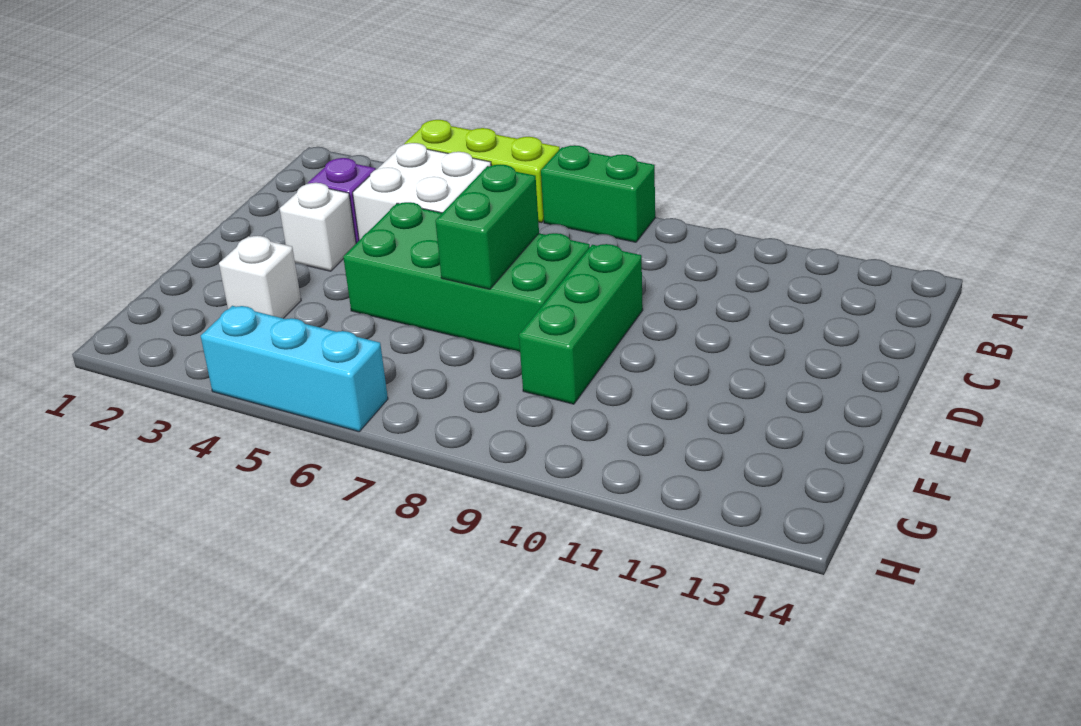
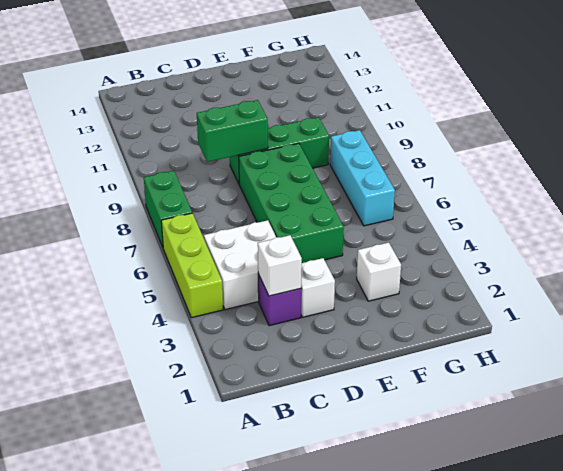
none -> white brick C3 level 2
green brick D7:E7 level 2 -> green brick C9:D9 level 2
cyan brick H4:H6 level 1 -> cyan brick G6:G8 level 1

